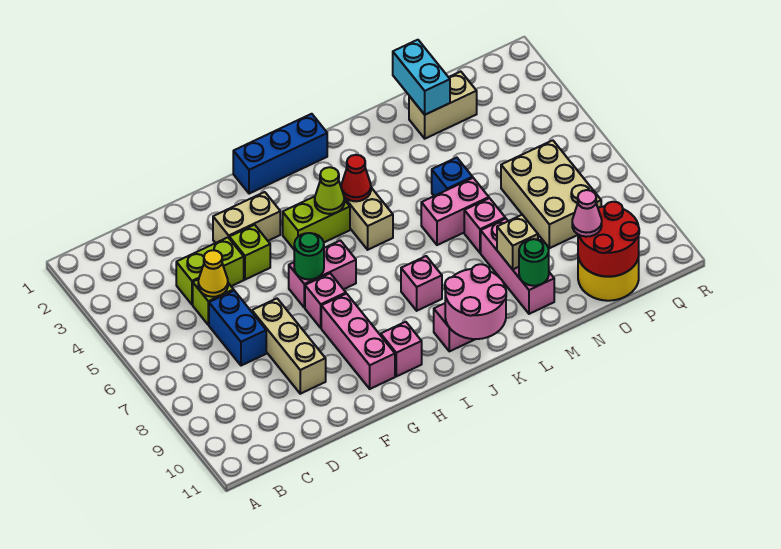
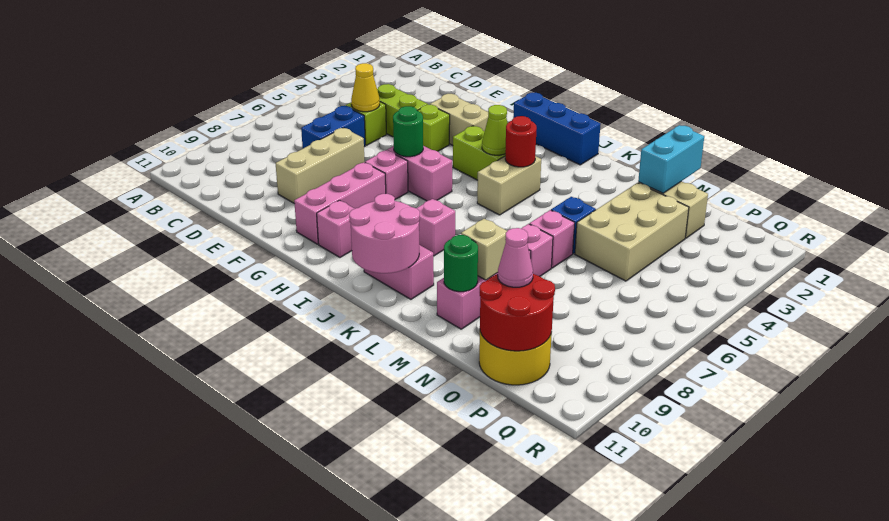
red cone J4 level 2 -> red round brick J4 level 2
pink brick L6:M6 level 1 -> pink brick M6 level 1
tan brick O6:P8 level 1 -> tan brick N3:O5 level 1

